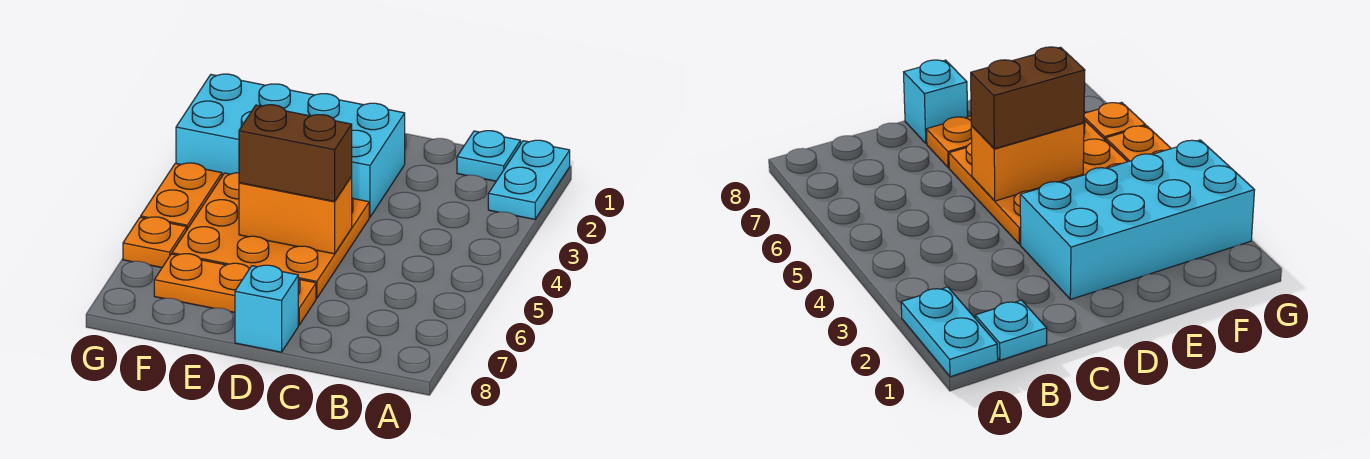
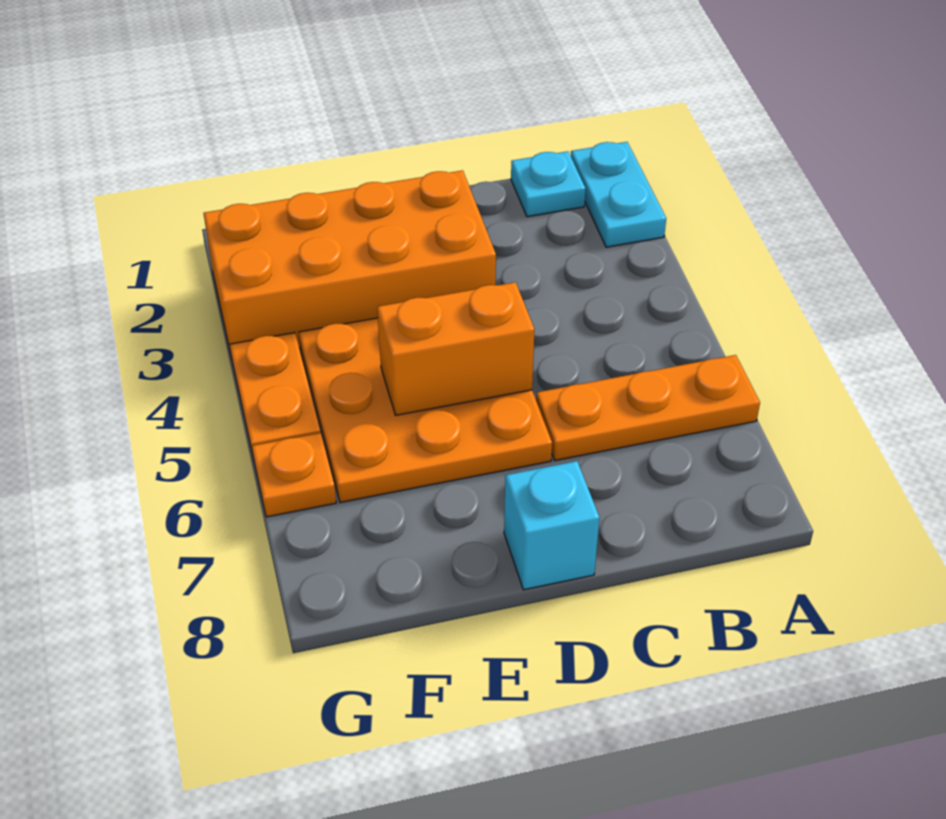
cyan brick D2:G3 level 1 -> orange brick D2:G3 level 1
brown brick D5:E5 level 3 -> none
orange plate D7:F7 level 1 -> orange plate A6:C6 level 1

